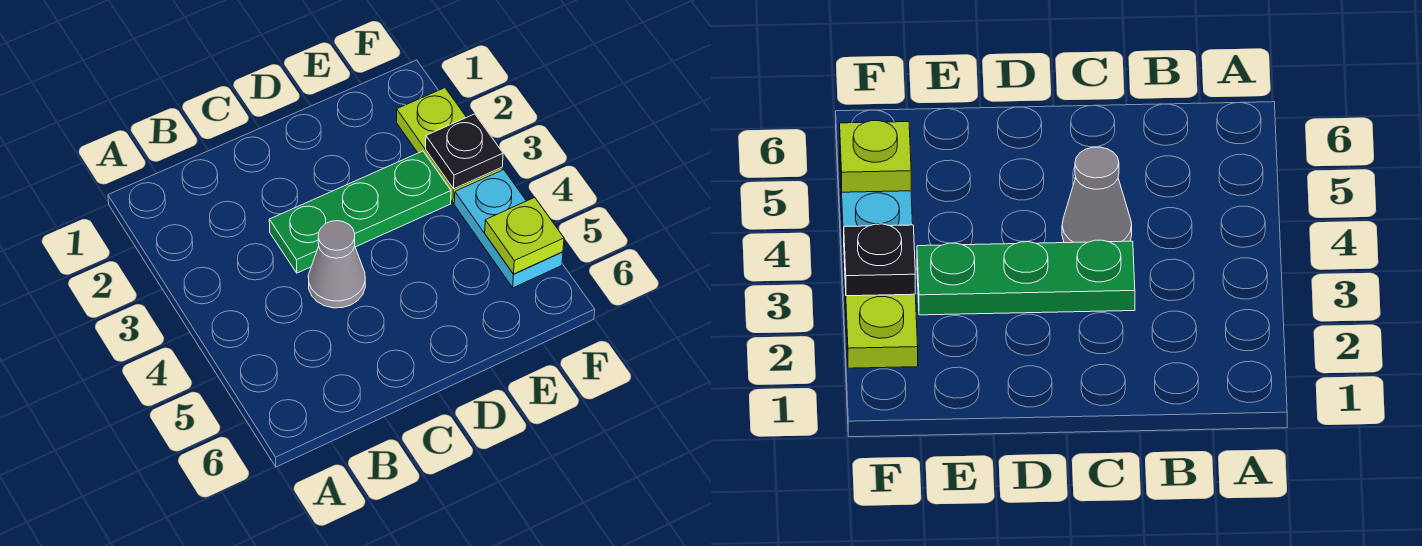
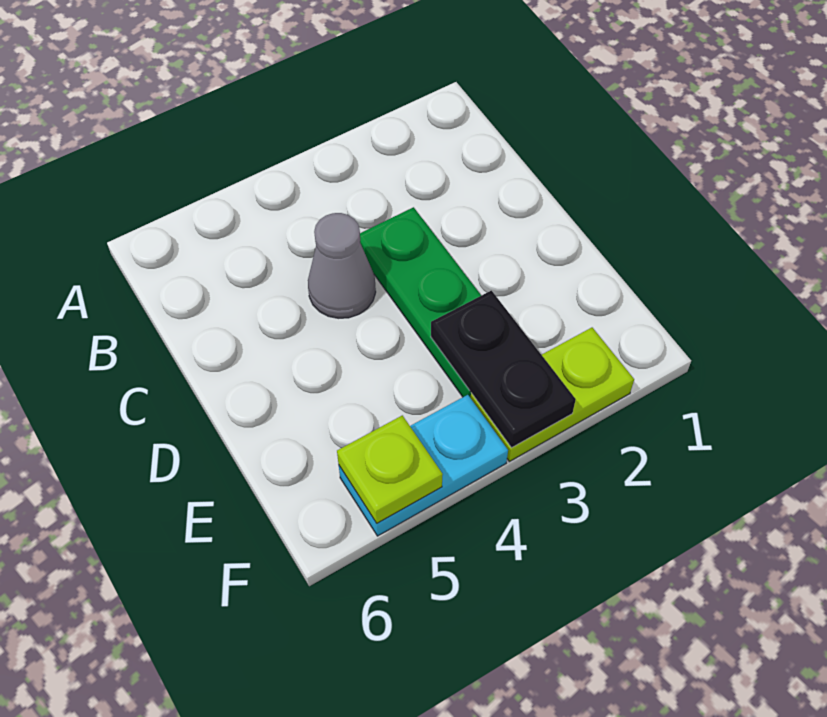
black plate F3 level 2 -> black plate E3:F3 level 2

